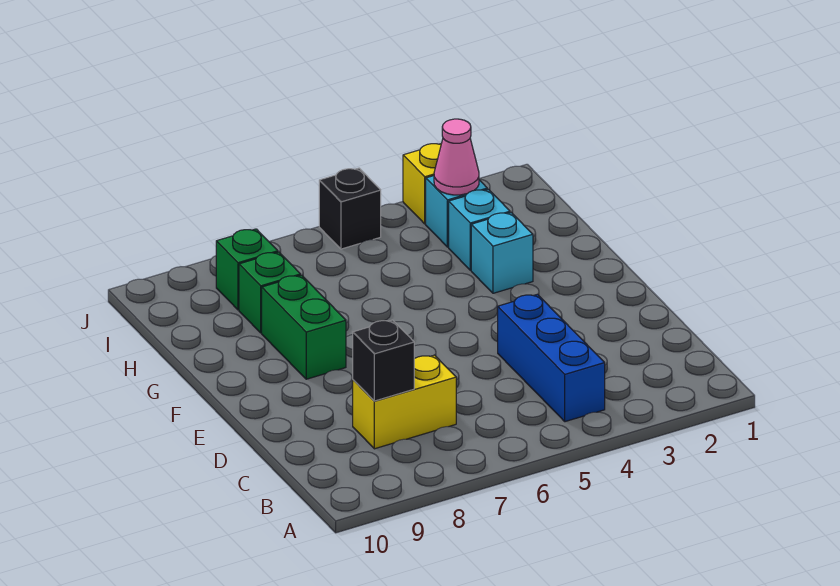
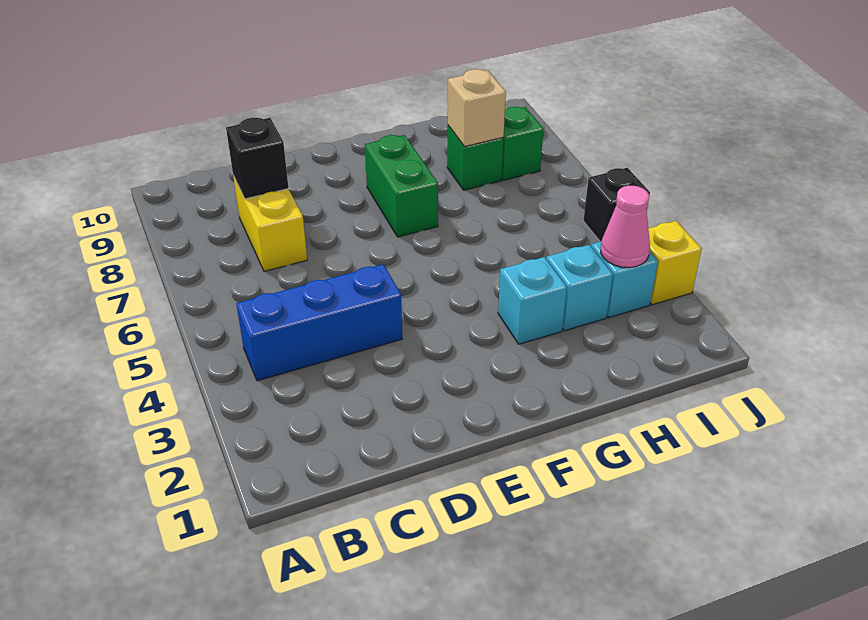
green brick F8:G8 level 1 -> green brick F7:F8 level 1
none -> tan brick H8 level 2

